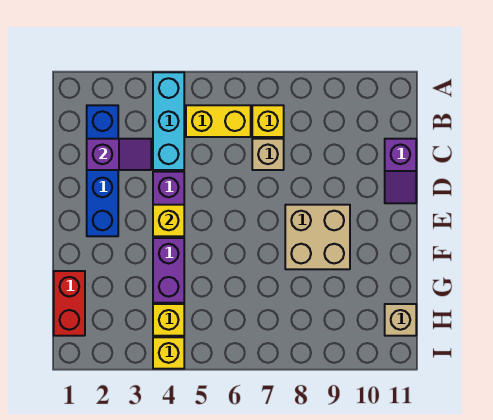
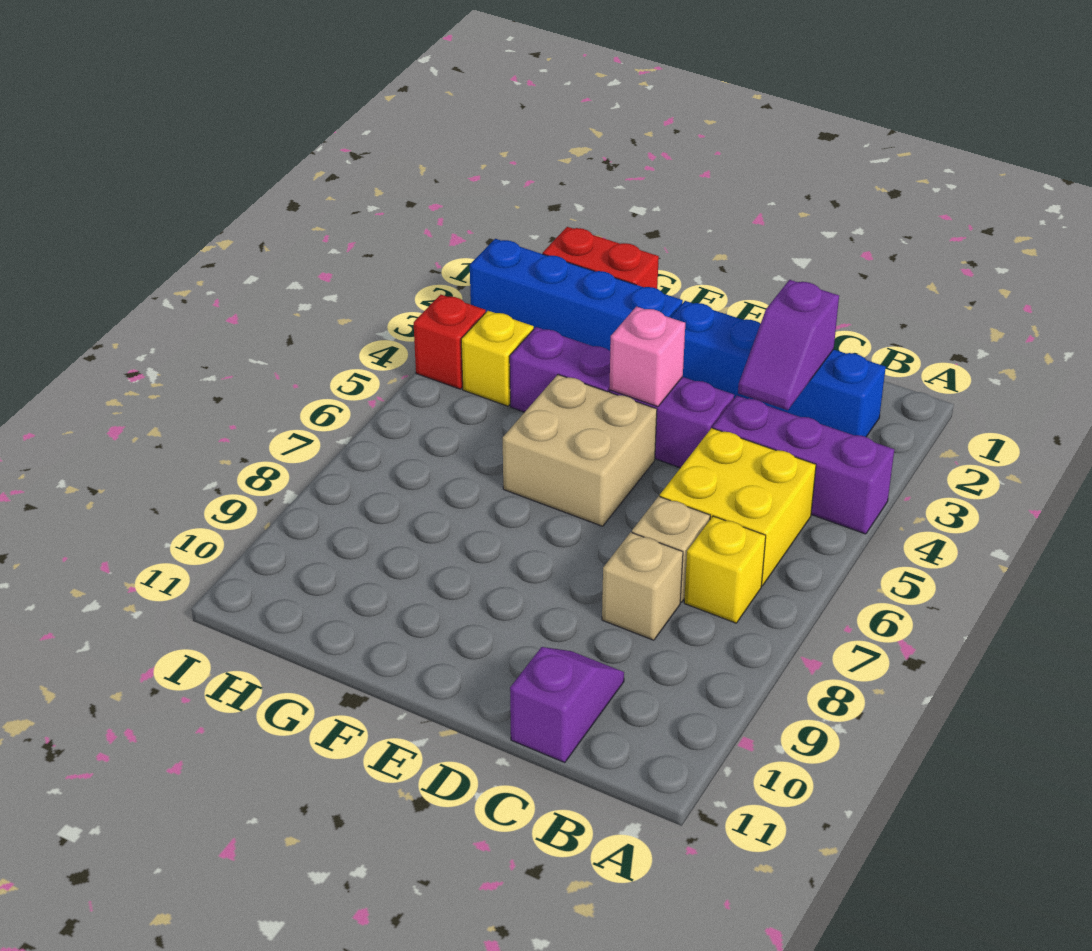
cyan brick A4:C4 level 1 -> purple brick A4:C4 level 1
yellow brick B5:B6 level 1 -> yellow brick B5:C6 level 1
purple slope C11:D11 level 1 top C -> purple slope C10:C11 level 1 top 11
yellow brick E4 level 2 -> pink brick E4 level 2
tan brick E8:F9 level 1 -> tan brick E5:F6 level 1
none -> blue brick F2:I2 level 1
tan brick H11 level 1 -> tan brick C8 level 1
yellow brick I4 level 1 -> red brick I4 level 1

